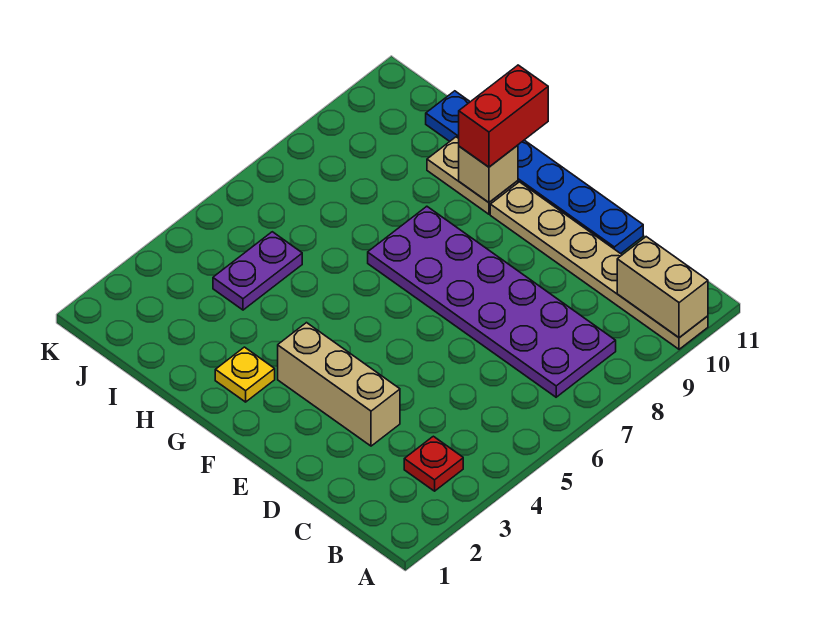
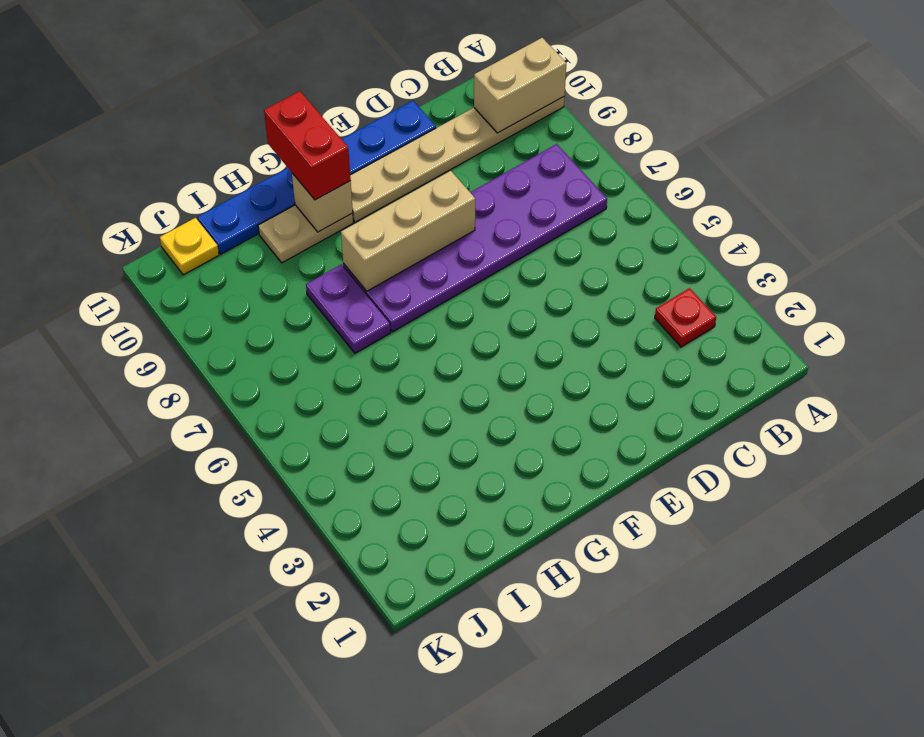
tan brick D3:F3 level 1 -> tan brick E8:G8 level 2
yellow plate G2 level 1 -> yellow plate J11 level 1
purple plate I4:I5 level 1 -> purple plate H7:H8 level 1

